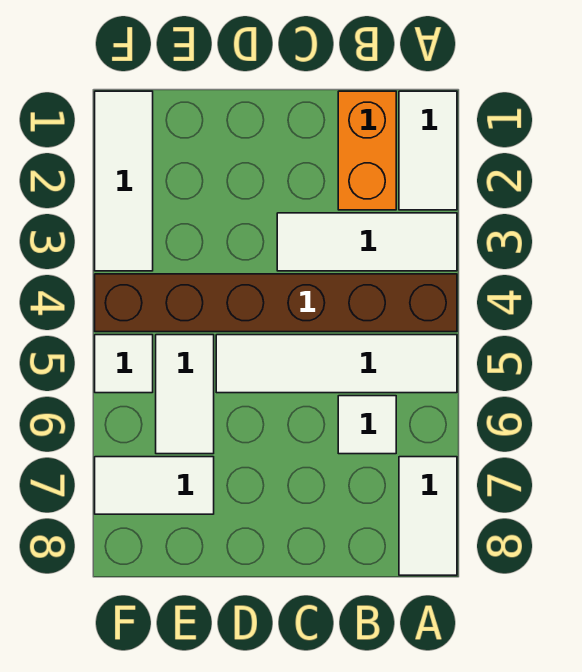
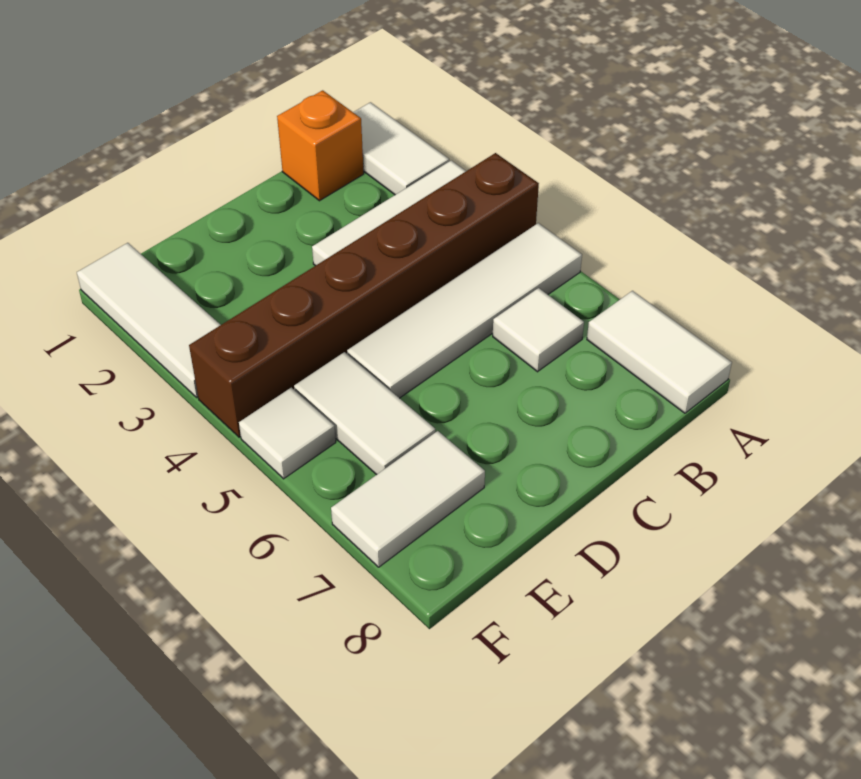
orange brick B1:B2 level 1 -> orange brick B1 level 1

